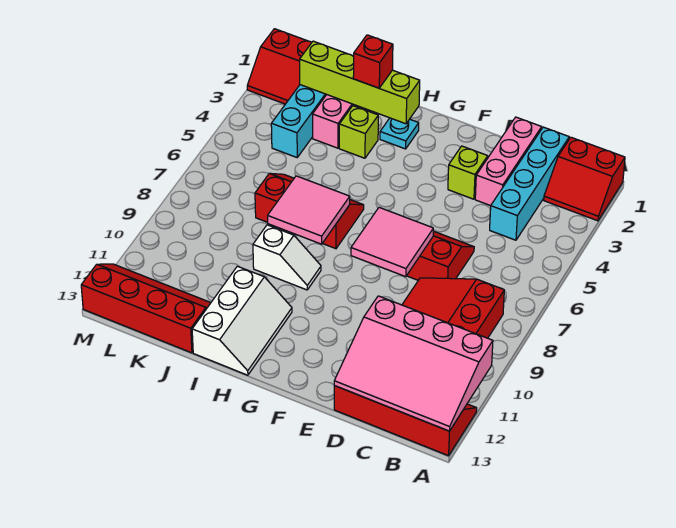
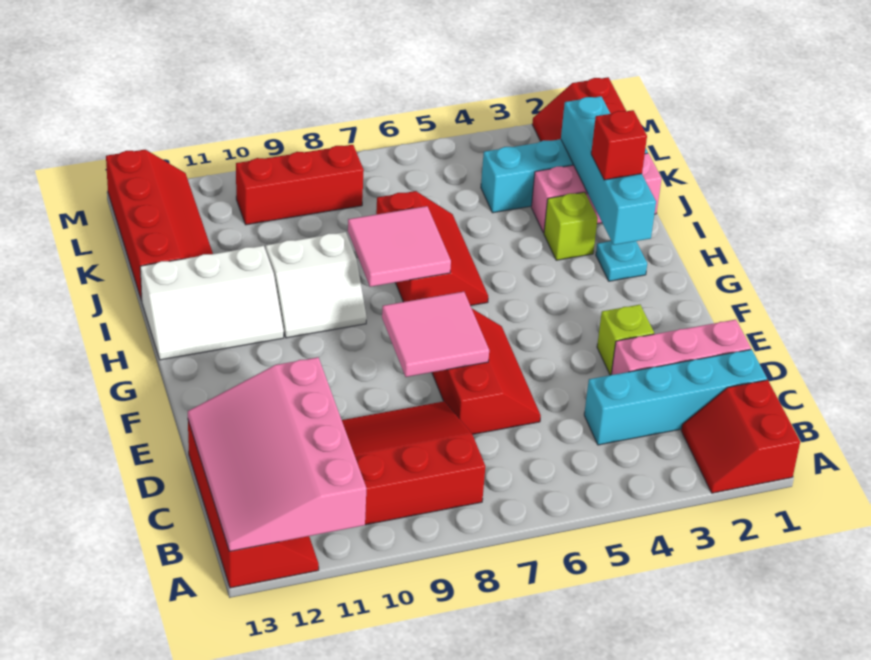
lime brick H2:K2 level 2 -> cyan brick H2:K2 level 2
white slope H9:I9 level 1 top I -> white slope H9:I10 level 1 top I
none -> red brick L8:L10 level 1

